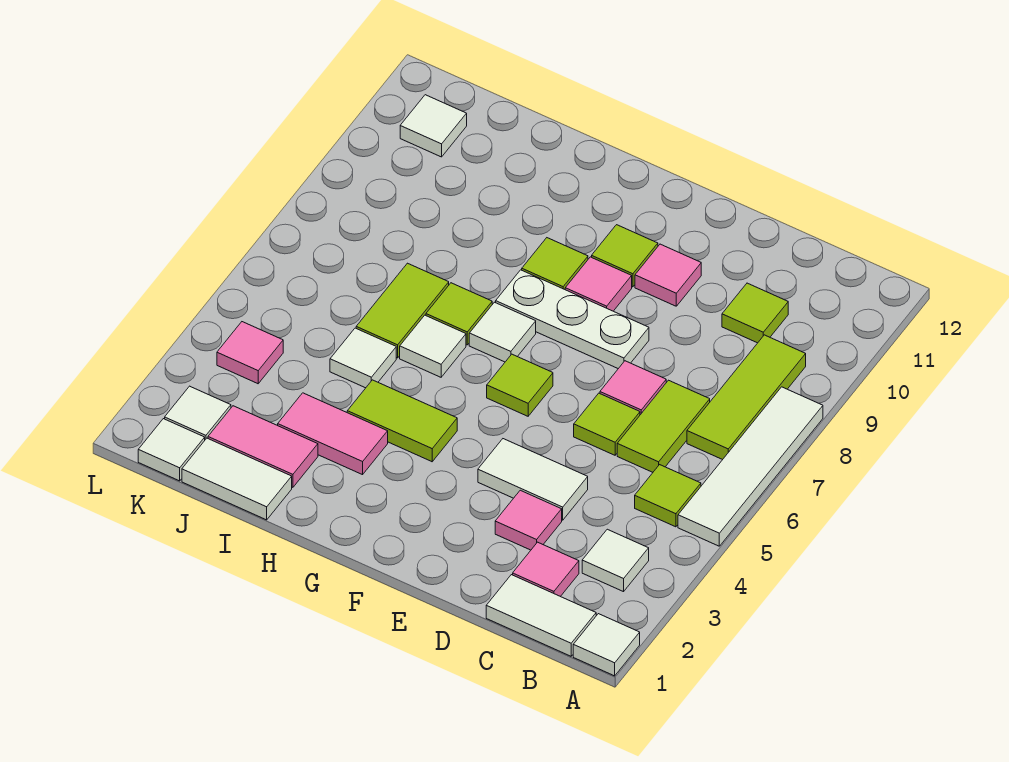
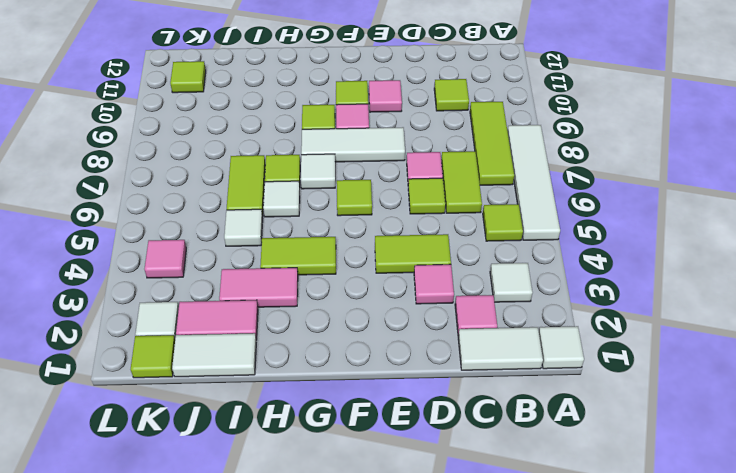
white tile D4:E4 level 1 -> lime tile D4:E4 level 1
white plate E8:G8 level 1 -> white tile E8:G8 level 1
white tile K1 level 1 -> lime tile K1 level 1
white tile K11 level 1 -> lime tile K11 level 1

